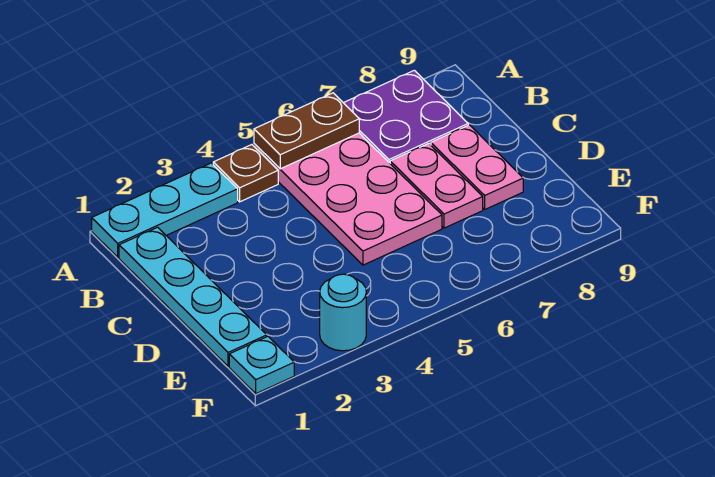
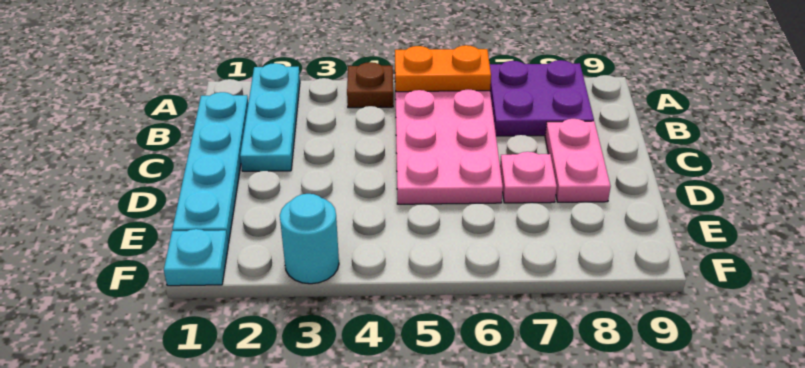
cyan plate A1:A3 level 1 -> cyan plate A2:C2 level 1
brown plate A5:A6 level 2 -> orange plate A5:A6 level 2
pink plate C7:D7 level 1 -> pink plate D7 level 1

